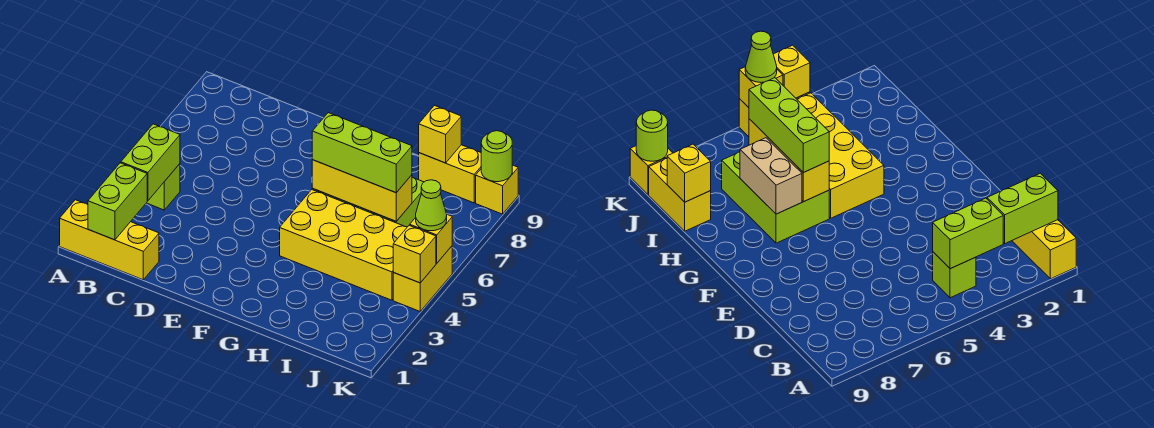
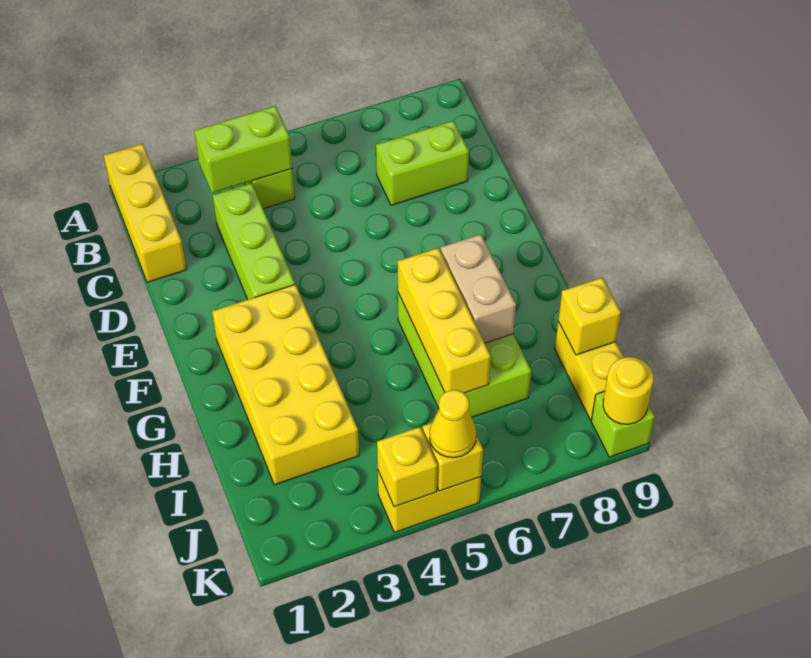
lime brick B1:B2 level 2 -> lime brick C7:C8 level 1
yellow brick G4:J5 level 1 -> yellow brick F2:I3 level 1
lime brick G6:I6 level 3 -> lime brick C3:E3 level 1
lime cone K5 level 3 -> yellow cone K5 level 3
yellow brick K9 level 1 -> lime brick K9 level 1
lime round brick K9 level 2 -> yellow round brick K9 level 2

